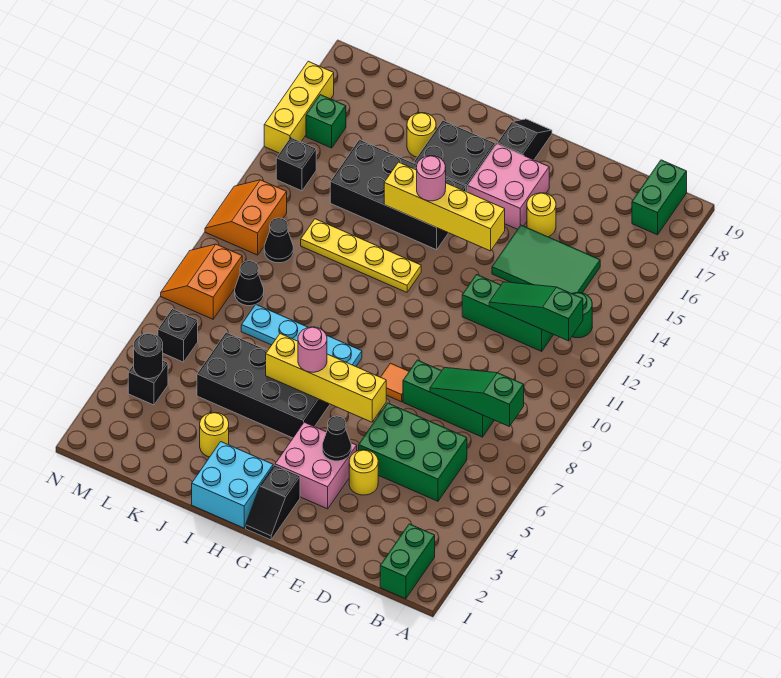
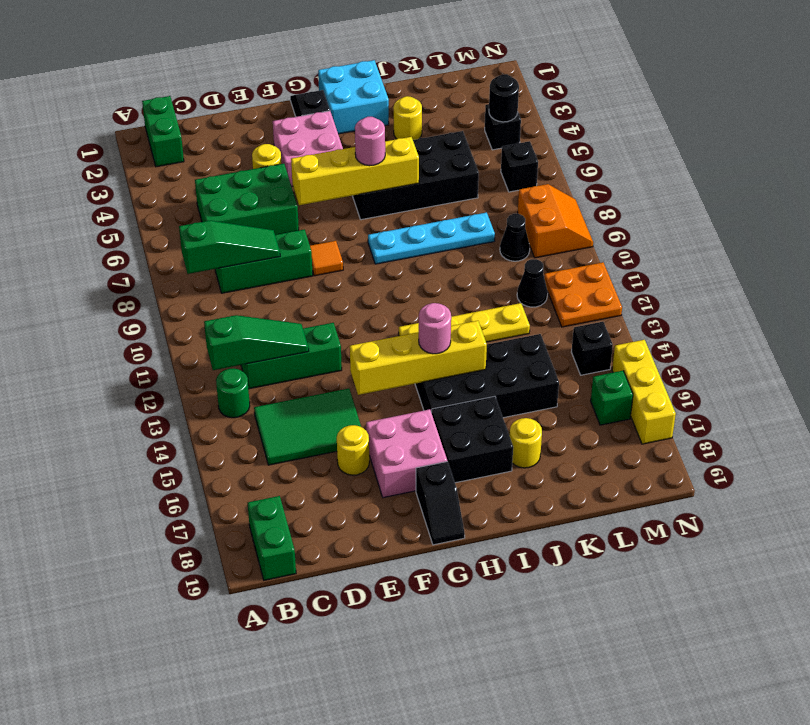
black cone F4 level 2 -> none
orange slope M11:N12 level 1 top M -> orange plate M11:N12 level 1

